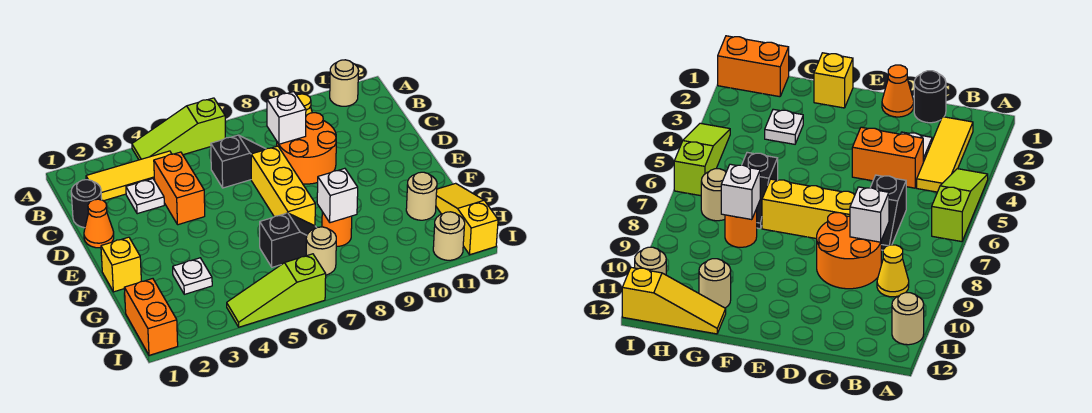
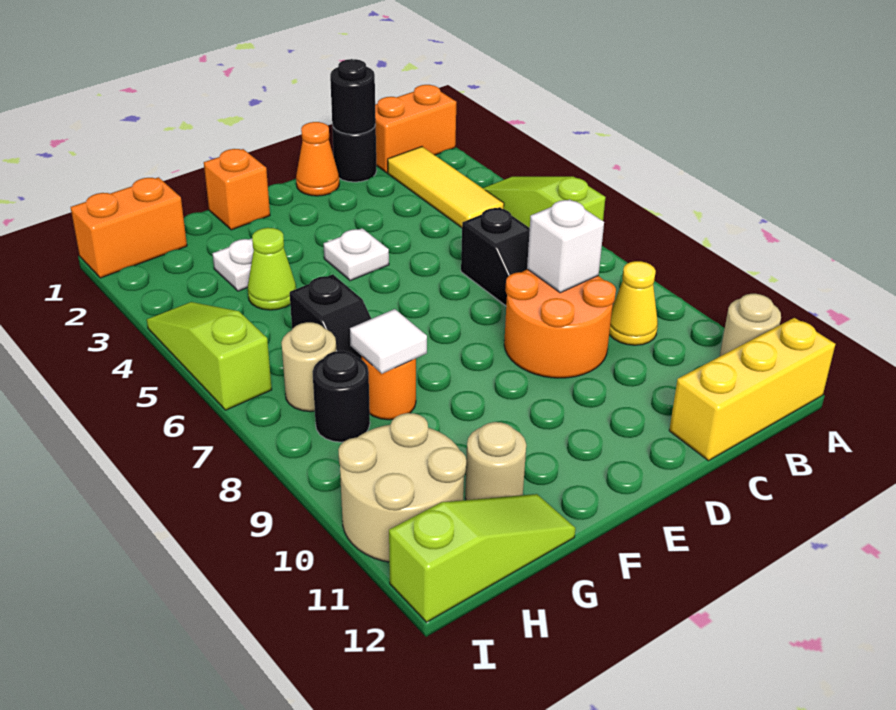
none -> black round brick C1 level 2
white plate C3 level 1 -> white plate E4 level 1
orange brick C4:D4 level 1 -> orange brick A1:B1 level 1
yellow brick D7:F7 level 1 -> yellow brick A12:C12 level 1
yellow brick F1 level 1 -> orange brick F1 level 1
none -> lime cone G4 level 1
white brick G8 level 2 -> white tile G8 level 2
yellow slope G12:I12 level 1 top I -> lime slope G12:I12 level 1 top I
none -> black round brick H8 level 1
tan round brick I11 level 1 -> tan round brick H10:I11 level 1

